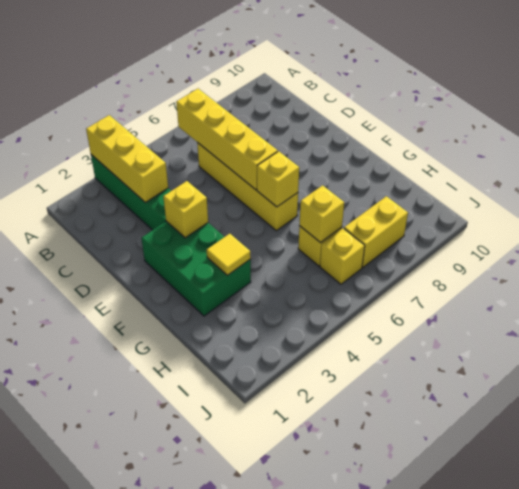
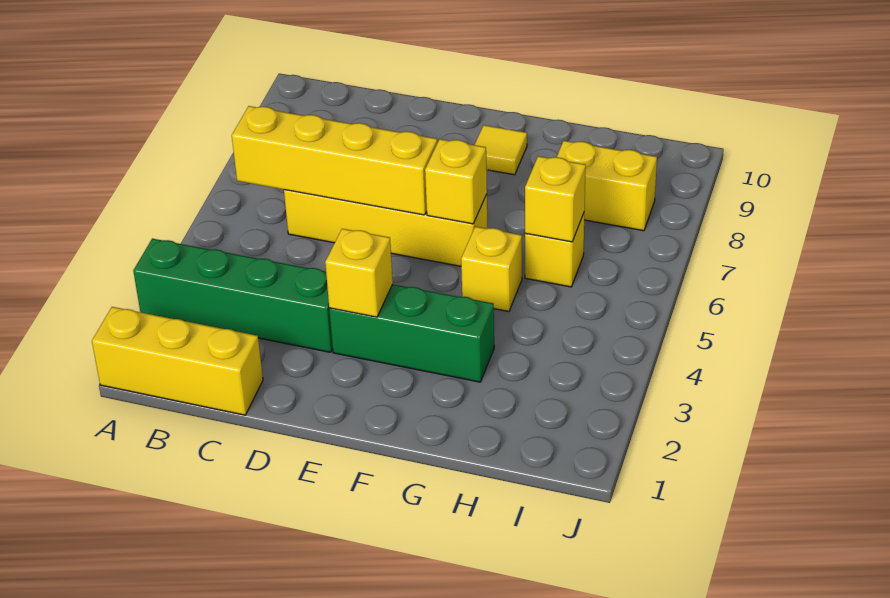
yellow brick A3:C3 level 2 -> yellow brick A1:C1 level 1
green brick E2:G3 level 1 -> green brick E3:G3 level 1
yellow tile G3 level 2 -> yellow tile F9 level 1
yellow brick I6 level 1 -> yellow brick G5 level 1
yellow brick I7:I8 level 1 -> yellow brick H8:I8 level 1

